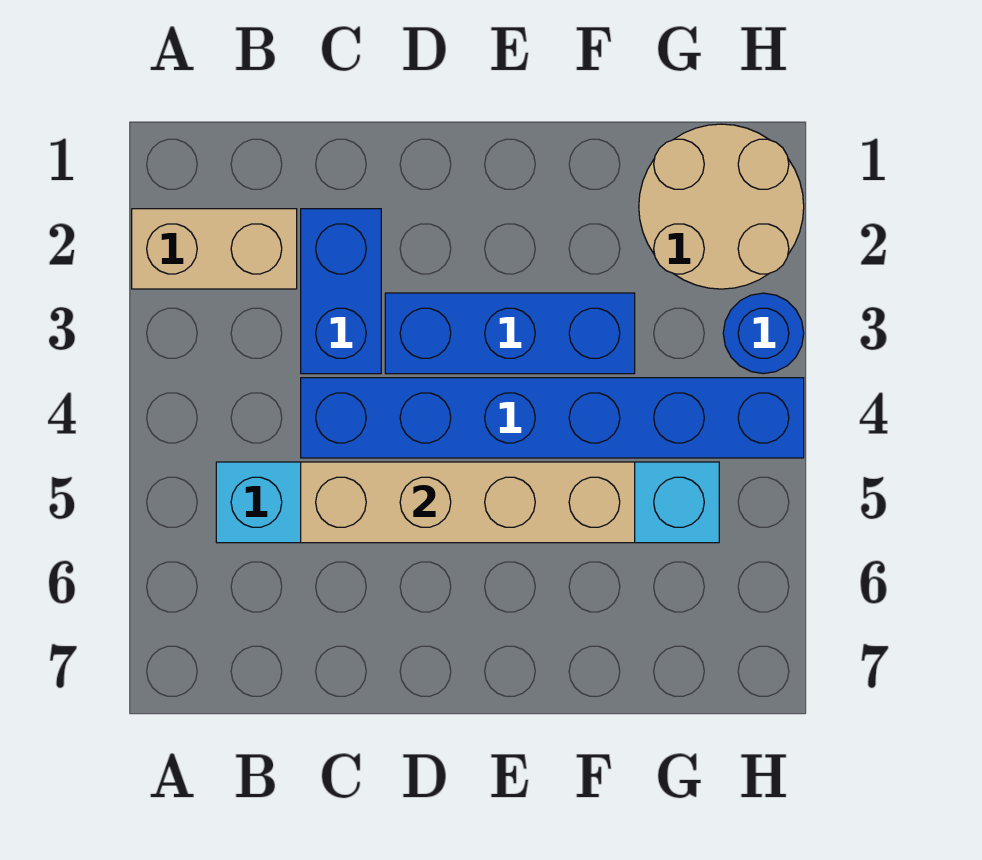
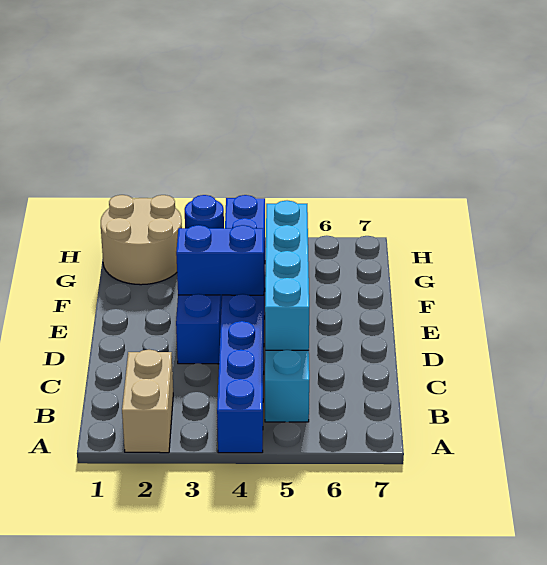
blue brick C2:C3 level 1 -> blue brick E3:E4 level 2
blue brick C4:H4 level 1 -> blue brick A4:H4 level 1
tan brick C5:F5 level 2 -> cyan brick C5:F5 level 2

